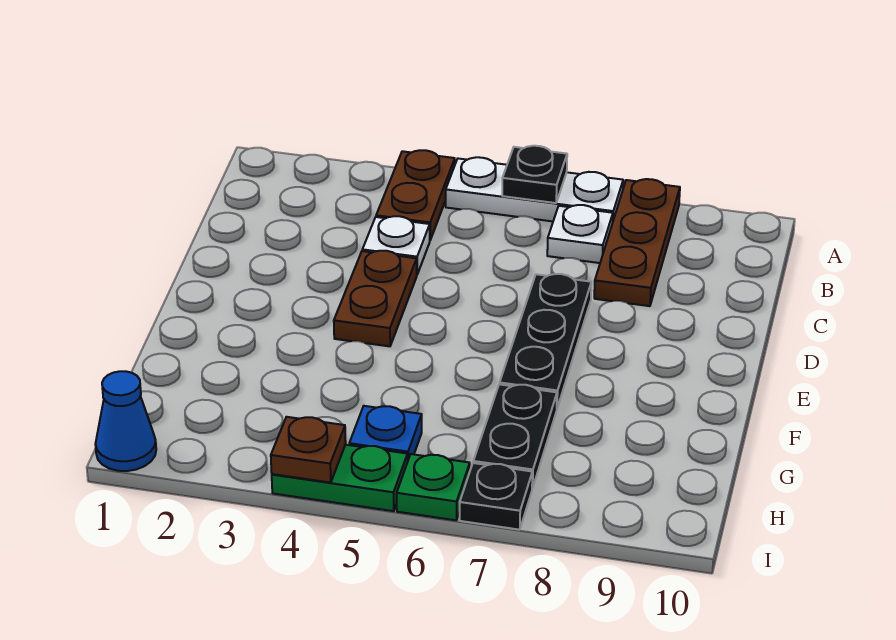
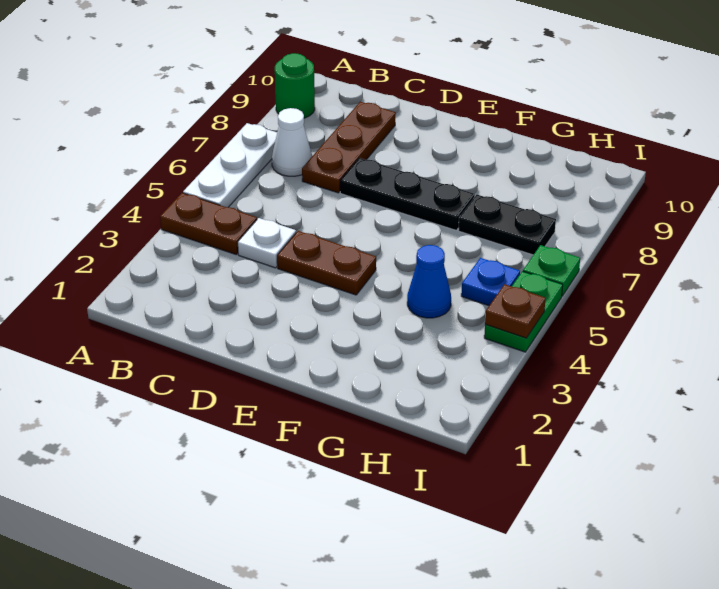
black plate A6 level 2 -> none
brown plate A8:C8 level 1 -> brown plate C7:C9 level 1
none -> green round brick A9 level 1
white plate B7 level 1 -> white cone B7 level 1
blue cone I1 level 1 -> blue cone G4 level 1
black plate I7 level 1 -> none

